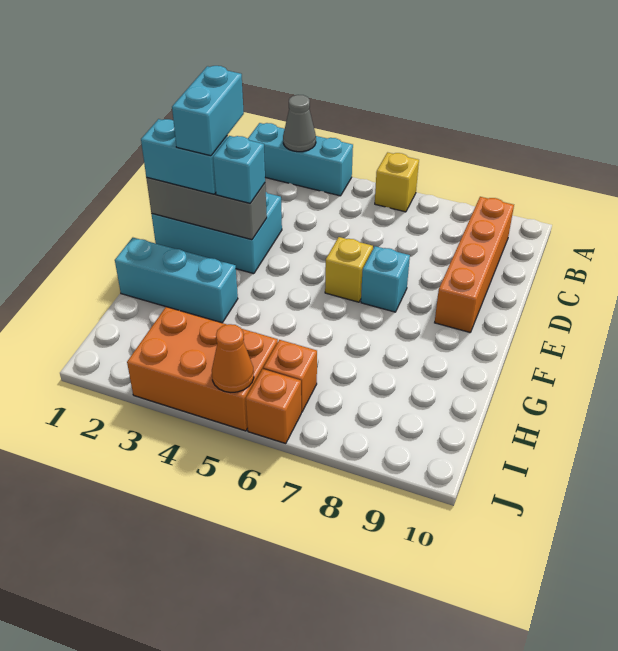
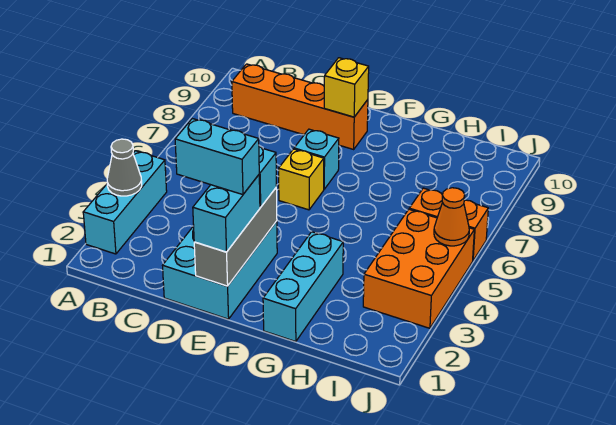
yellow brick A6 level 1 -> yellow brick E9 level 2

